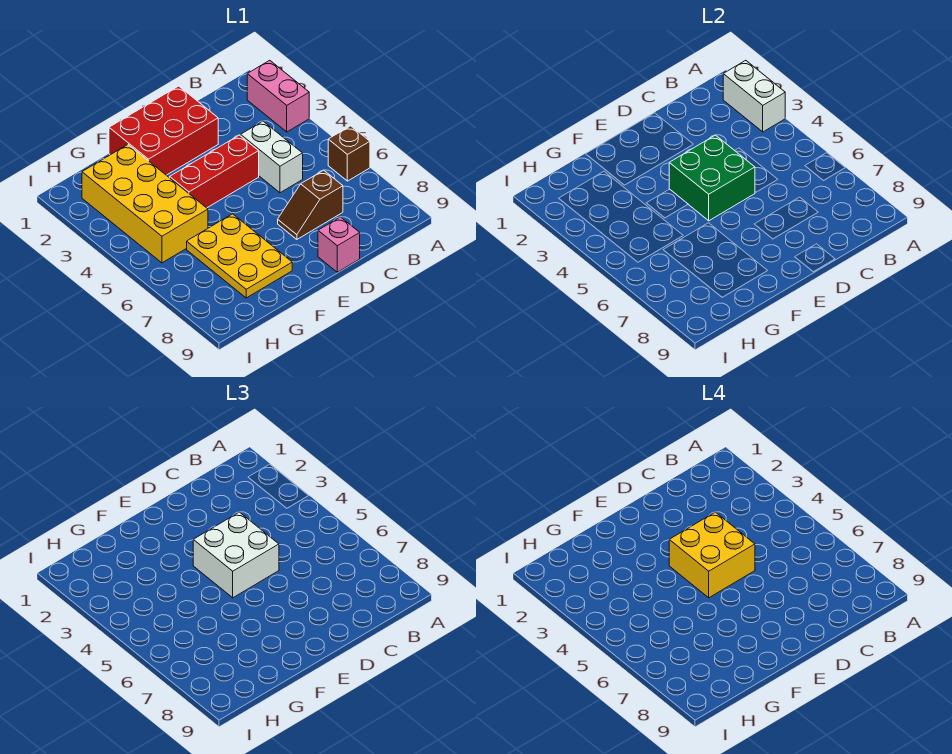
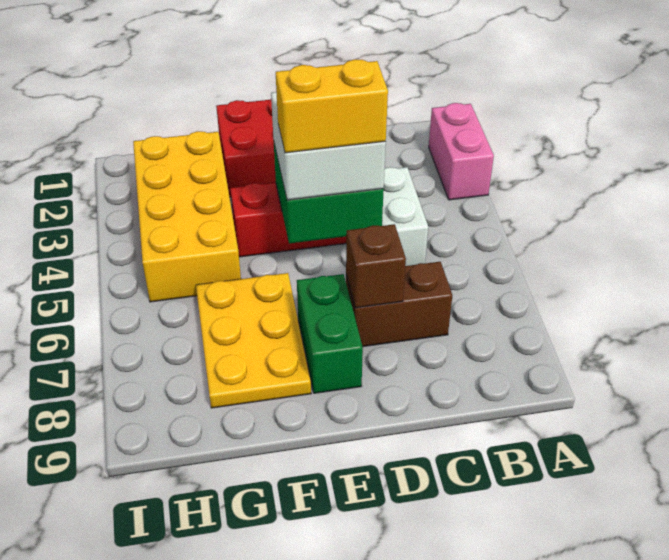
white brick A2:A3 level 2 -> none
brown brick A6 level 1 -> brown brick D7 level 2
brown slope C7:D7 level 1 top C -> brown brick C7:D7 level 1
yellow brick D4:E5 level 4 -> yellow brick D5:E5 level 4
pink brick D9 level 1 -> none
none -> green brick E7:E8 level 1

